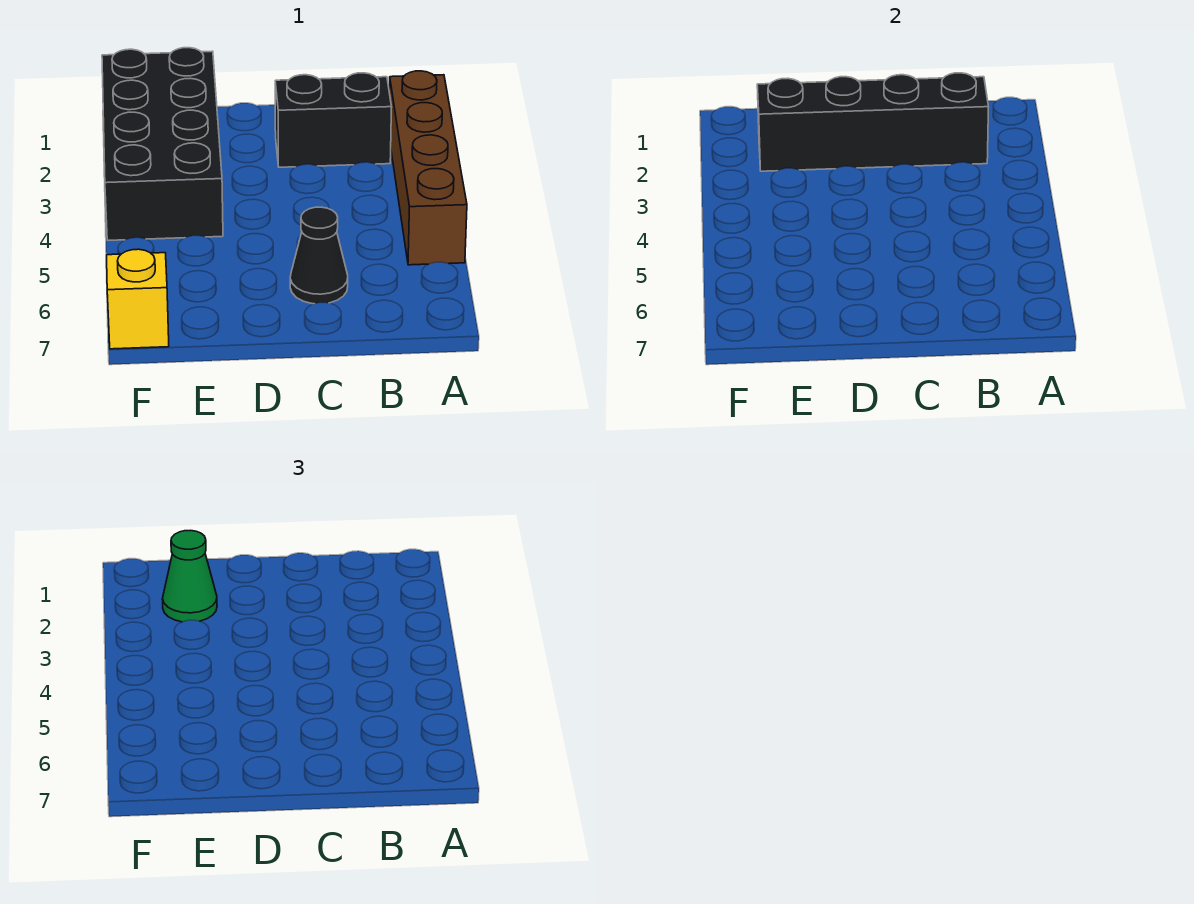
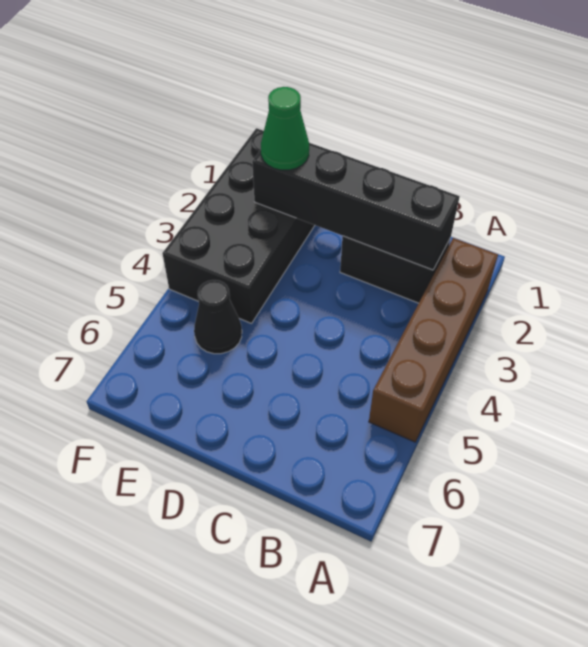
black cone C6 level 1 -> black cone E5 level 1
yellow brick F7 level 1 -> none

